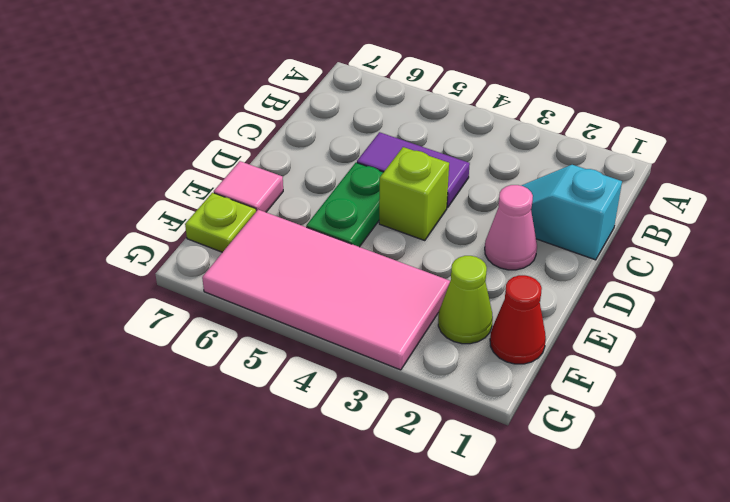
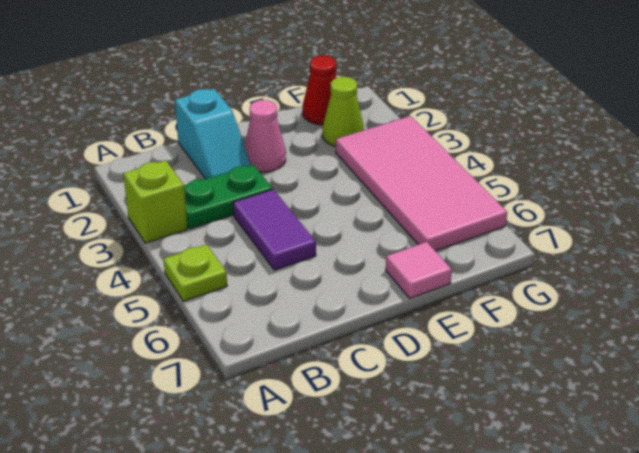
lime brick D4 level 1 -> lime brick A3 level 1
green plate D5:E5 level 1 -> green plate B3:C3 level 1
lime plate F7 level 1 -> lime plate A5 level 1

